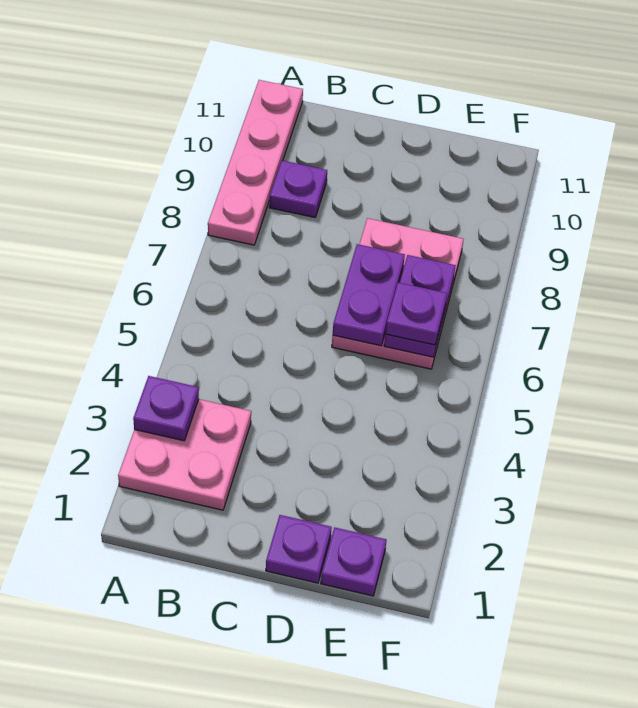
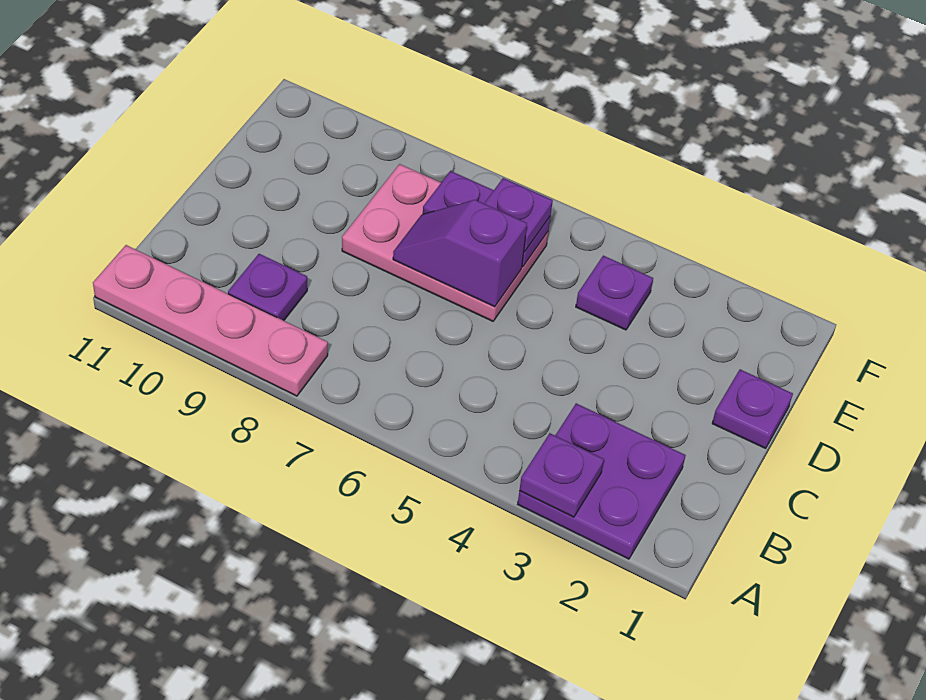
pink plate A2:B3 level 1 -> purple plate A2:B3 level 1
purple plate D6:D7 level 2 -> purple slope D6:D7 level 2 top 6
purple plate E1 level 1 -> purple plate E4 level 1

